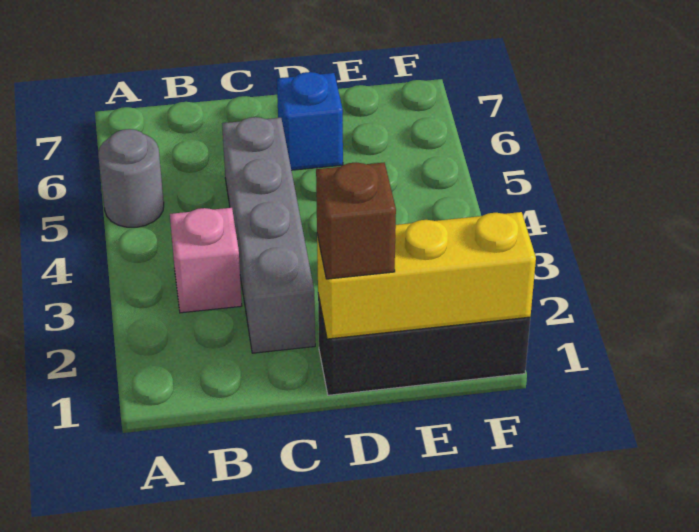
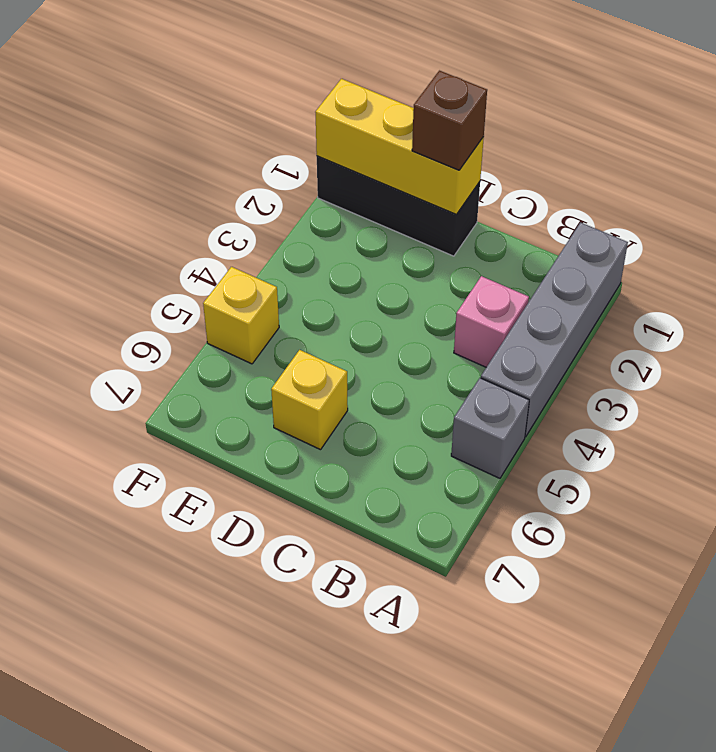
grey round brick A5 level 1 -> grey brick A5 level 1
grey brick C2:C5 level 1 -> grey brick A1:A4 level 1
blue brick D6 level 1 -> yellow brick D6 level 1
none -> yellow brick F5 level 1

